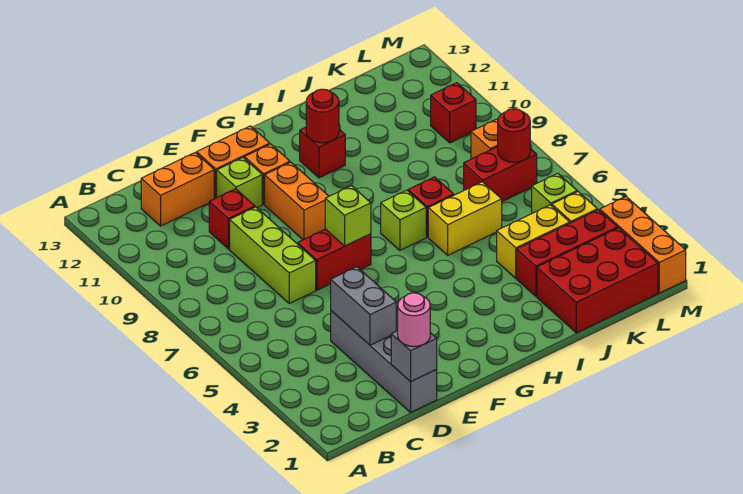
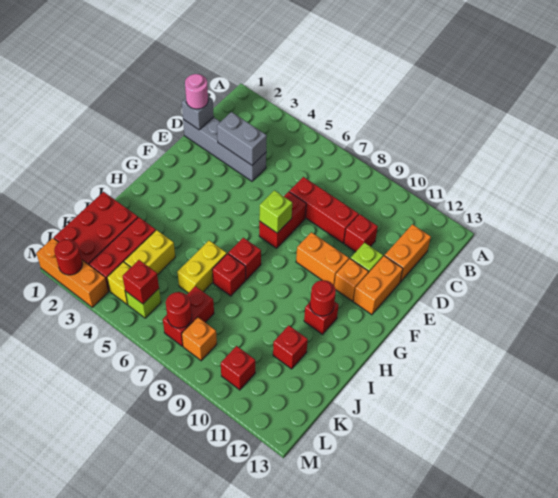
lime brick D7:D9 level 1 -> red brick D7:D9 level 1
lime brick H7 level 1 -> red brick H7 level 1
none -> red brick J11 level 1
none -> red brick L5 level 2
none -> red round brick M2 level 2

